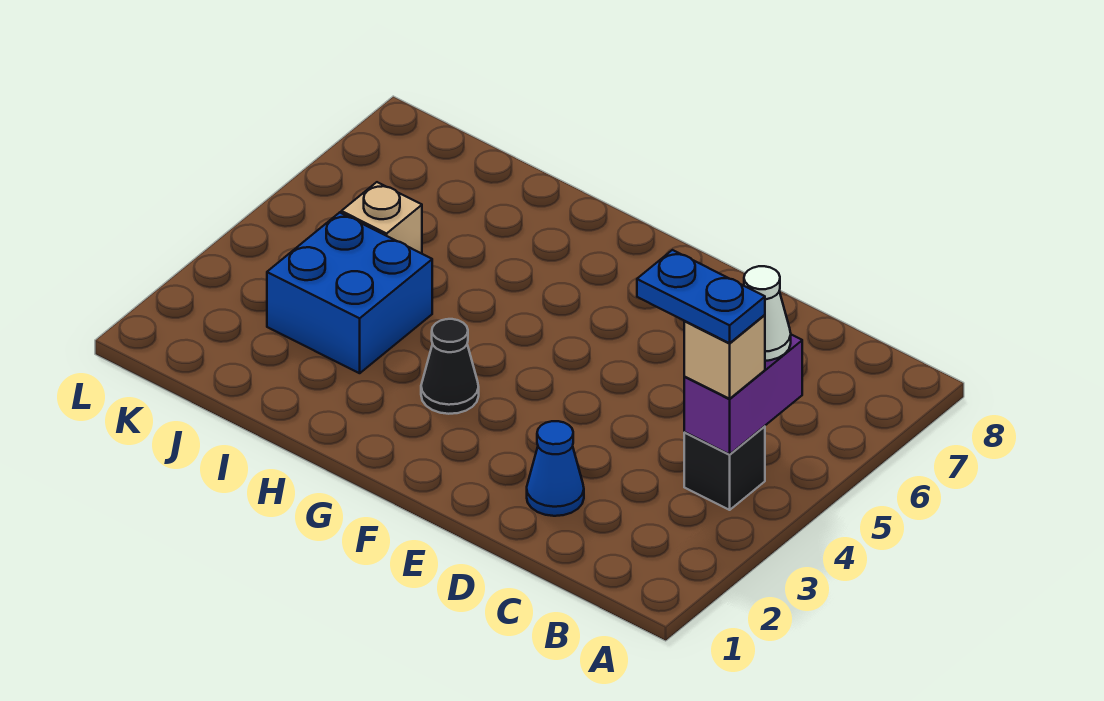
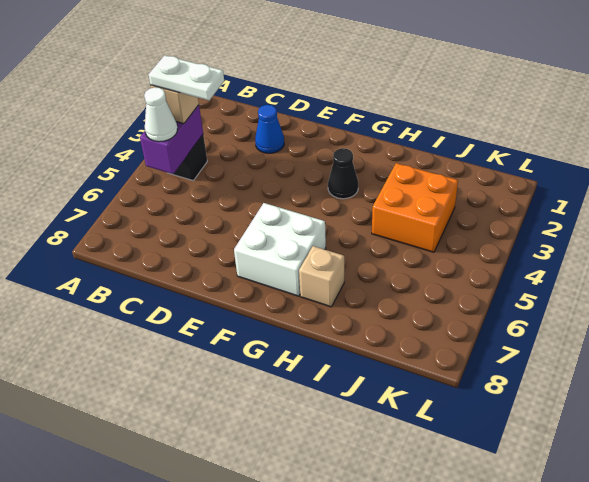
blue plate B4:C4 level 4 -> white plate B4:C4 level 4
none -> white brick F6:G7 level 1
blue brick I3:J4 level 1 -> orange brick I3:J4 level 1
tan brick J5 level 1 -> tan brick H7 level 1

